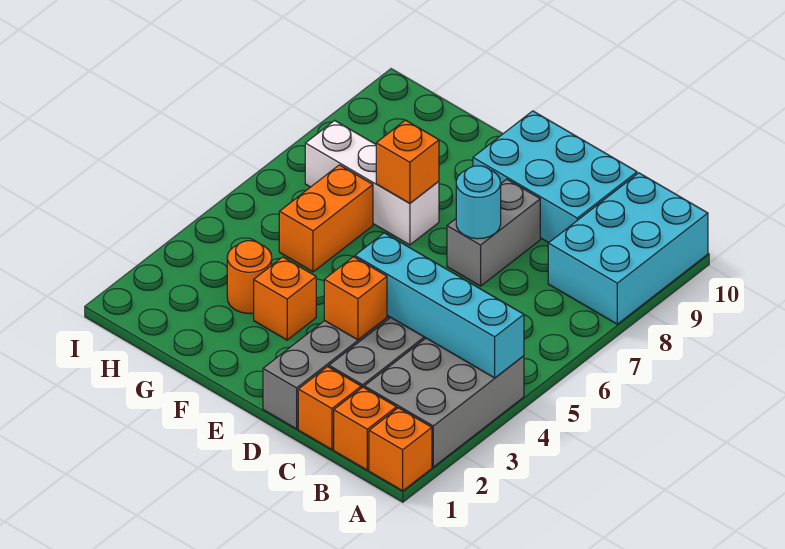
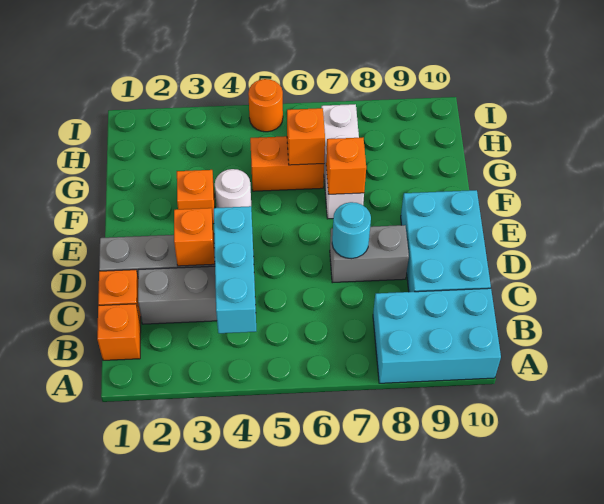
orange brick A1 level 1 -> orange brick G6 level 2
grey brick A2:B4 level 1 -> none
cyan brick A4:D4 level 2 -> cyan brick B4:D4 level 2
none -> white round brick F4 level 1
orange round brick G3 level 1 -> orange round brick I5 level 1

